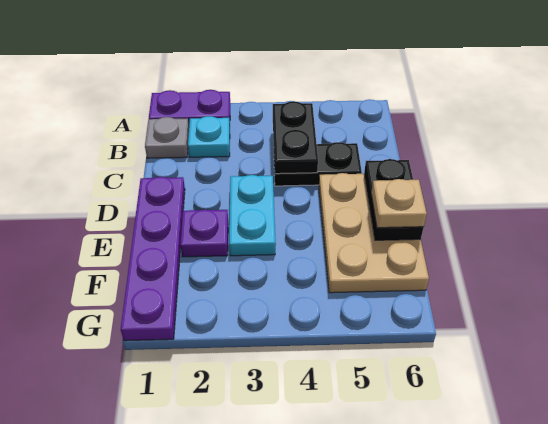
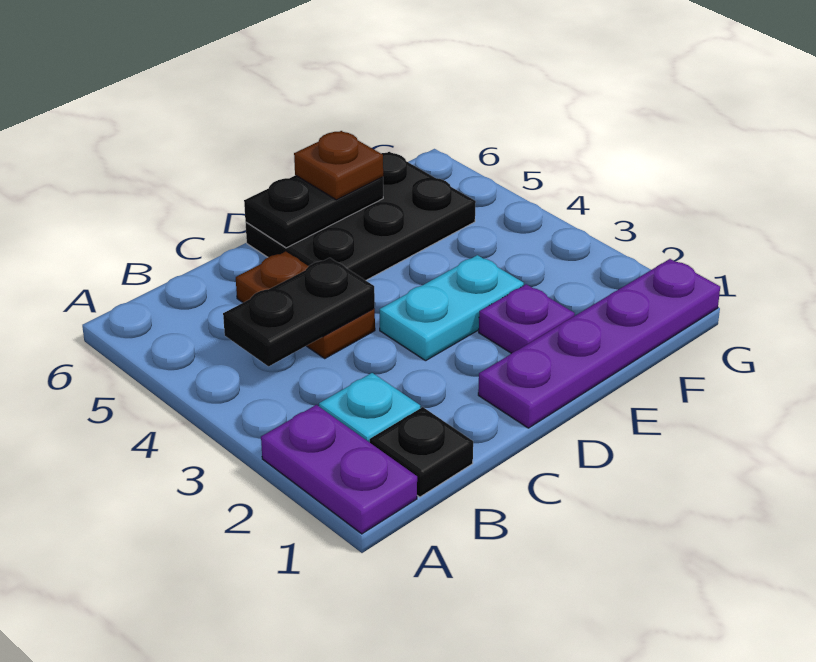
grey plate B1 level 1 -> black plate B1 level 1
black plate C4:C5 level 1 -> brown plate C4:C5 level 1
tan plate D5:F6 level 1 -> black plate D5:F6 level 1
tan plate E6 level 3 -> brown plate E6 level 3

